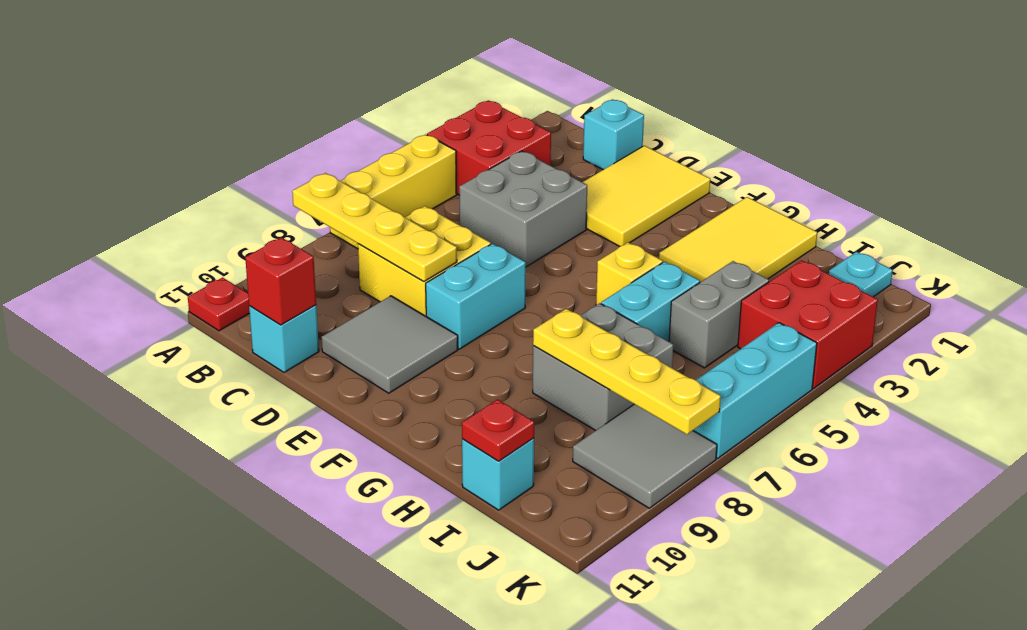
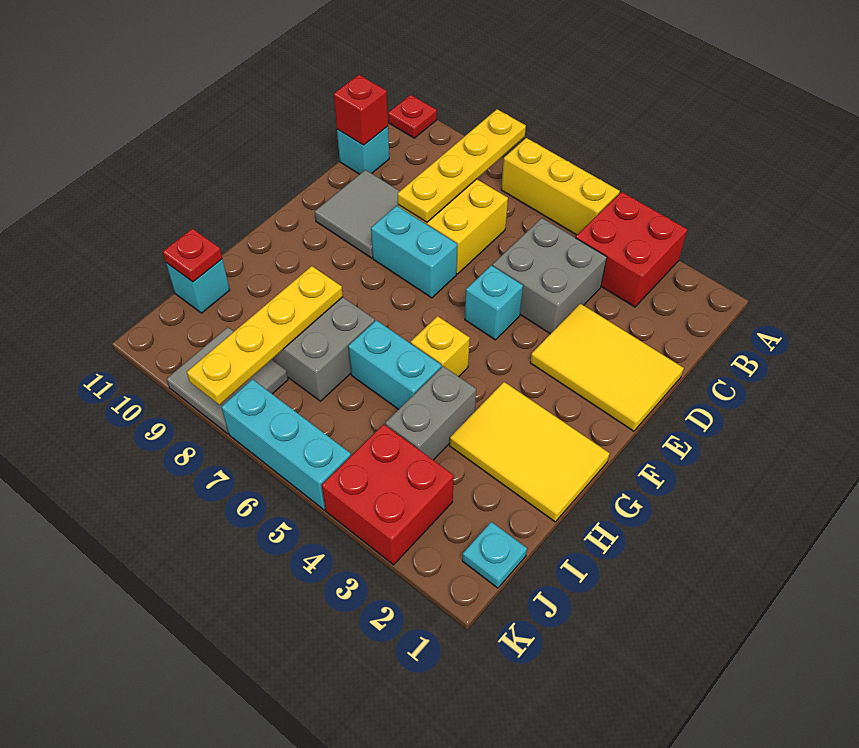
cyan brick C1 level 1 -> cyan brick E5 level 1
grey brick I4:I5 level 1 -> grey brick H4:I4 level 1

